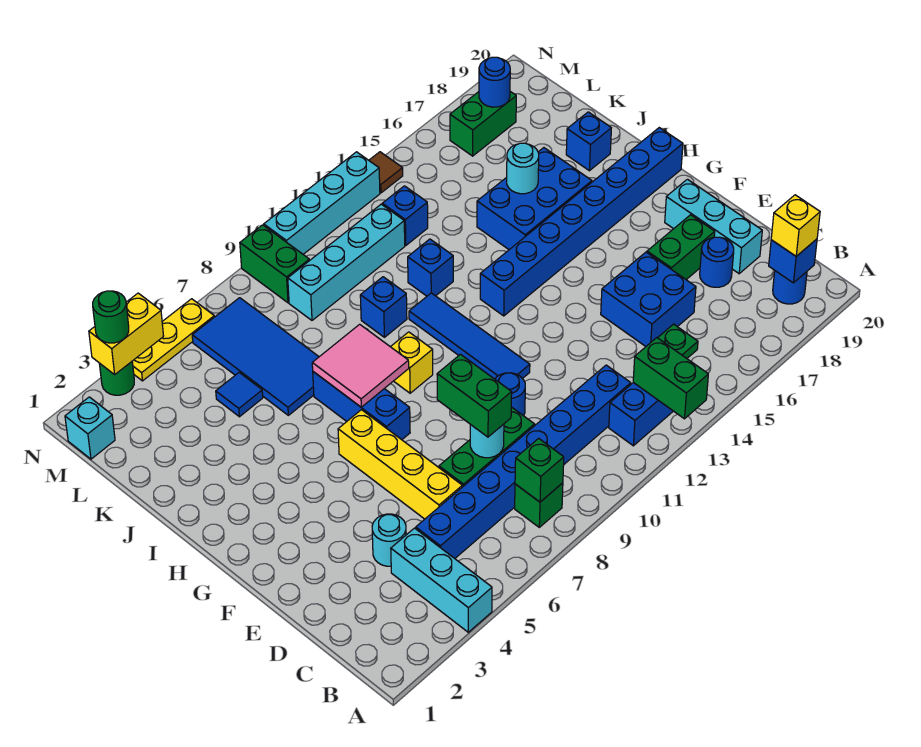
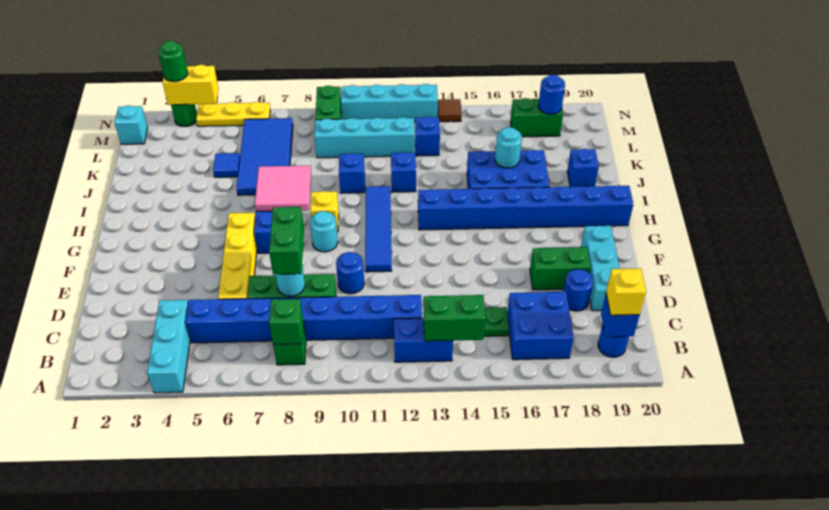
green brick A13:B13 level 2 -> green brick B13:B14 level 2
cyan round brick D4 level 1 -> cyan round brick G9 level 1
blue brick D15:E16 level 1 -> blue brick B16:C17 level 1

